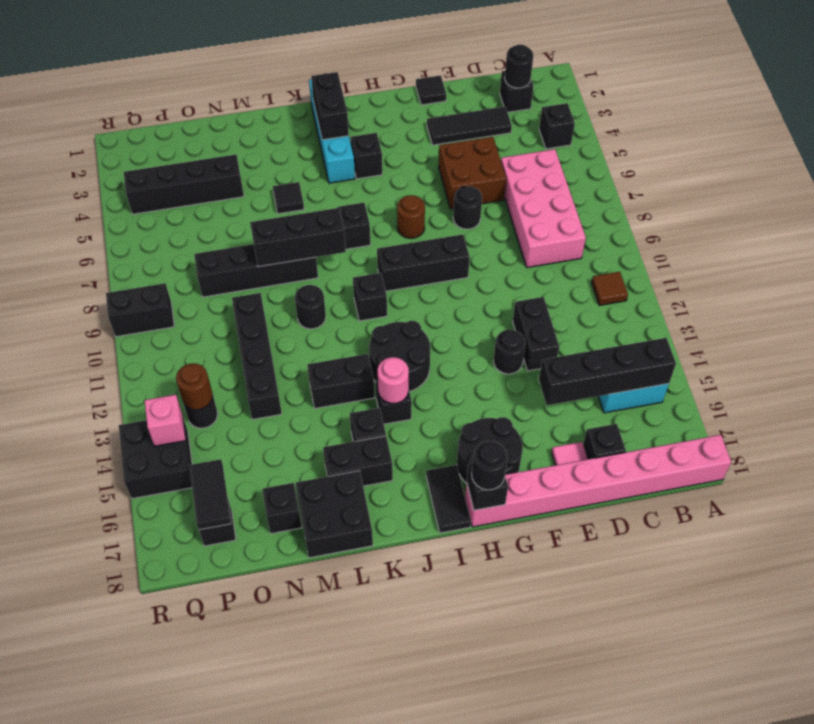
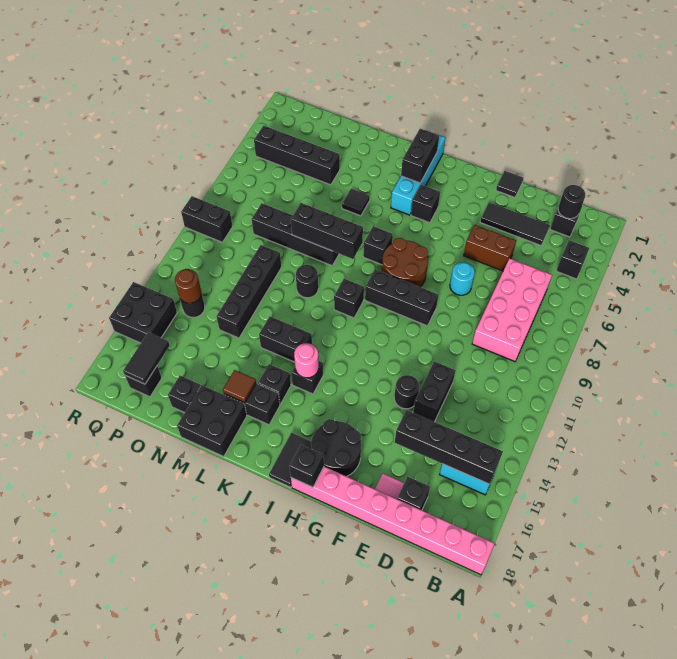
brown tile B11 level 1 -> brown tile L16 level 2
brown brick E5:F6 level 1 -> brown brick E5:F5 level 1
black round brick F7 level 1 -> cyan round brick F7 level 1
brown round brick H7 level 1 -> brown round brick H7:I8 level 1
black round brick H18 level 3 -> none
black round brick I12:J13 level 1 -> none
pink brick Q14 level 2 -> none

